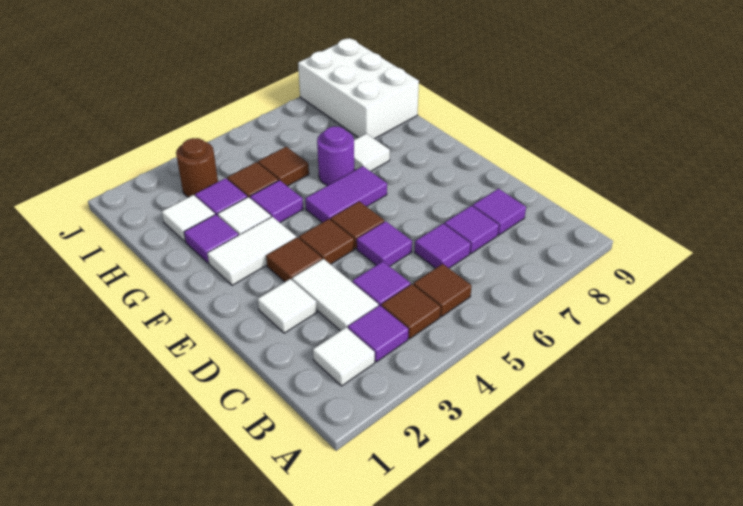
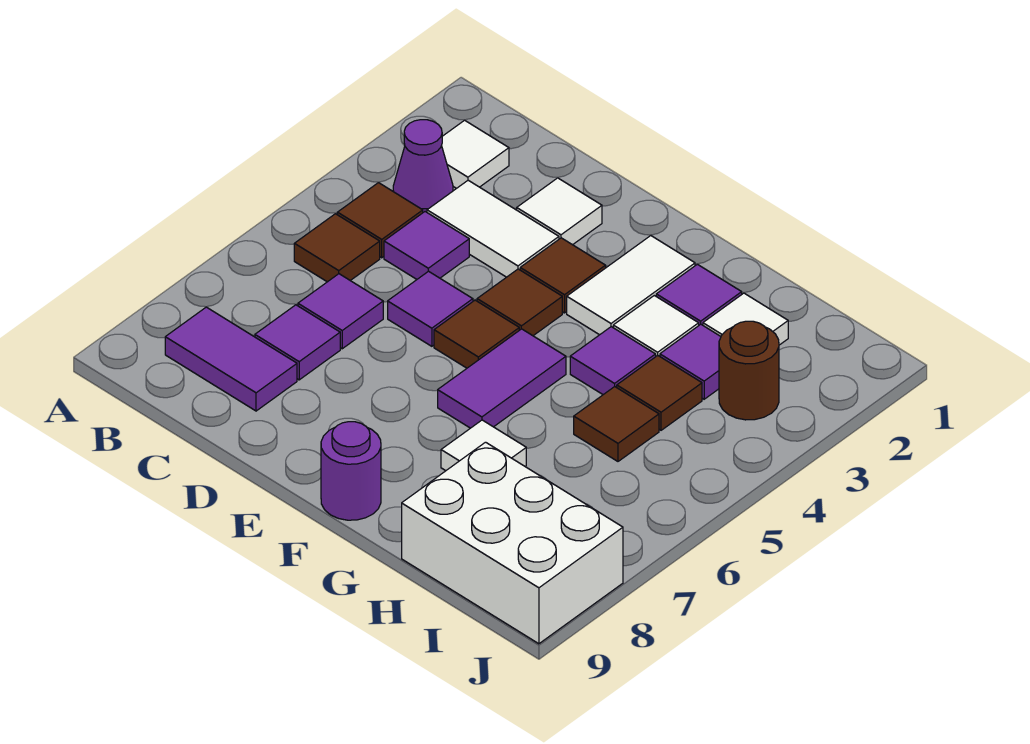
purple tile B3 level 1 -> purple cone B3 level 1
purple tile C8 level 1 -> purple tile B8:C8 level 1
purple round brick G6 level 1 -> purple round brick F9 level 1

